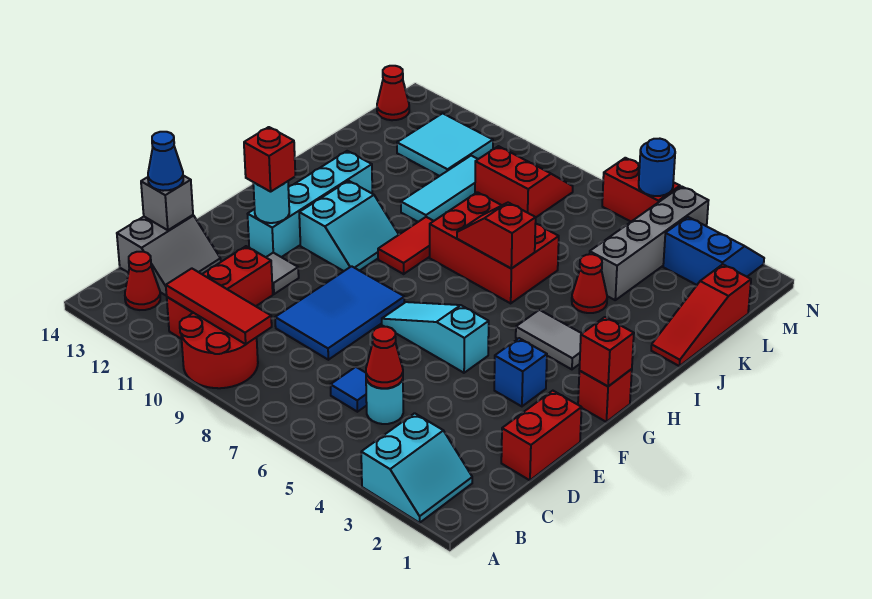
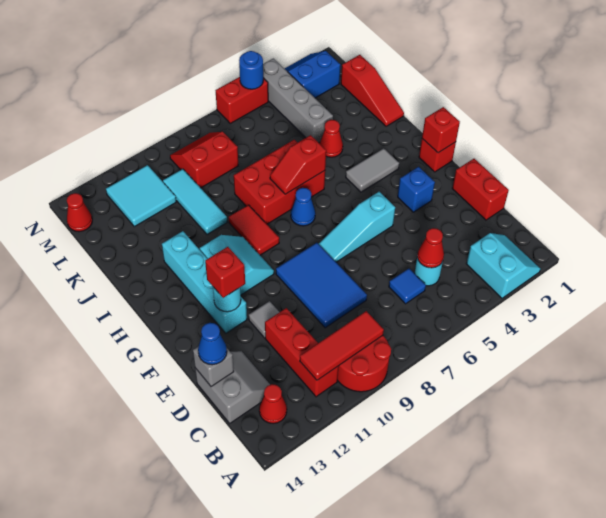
none -> blue cone H7 level 1

